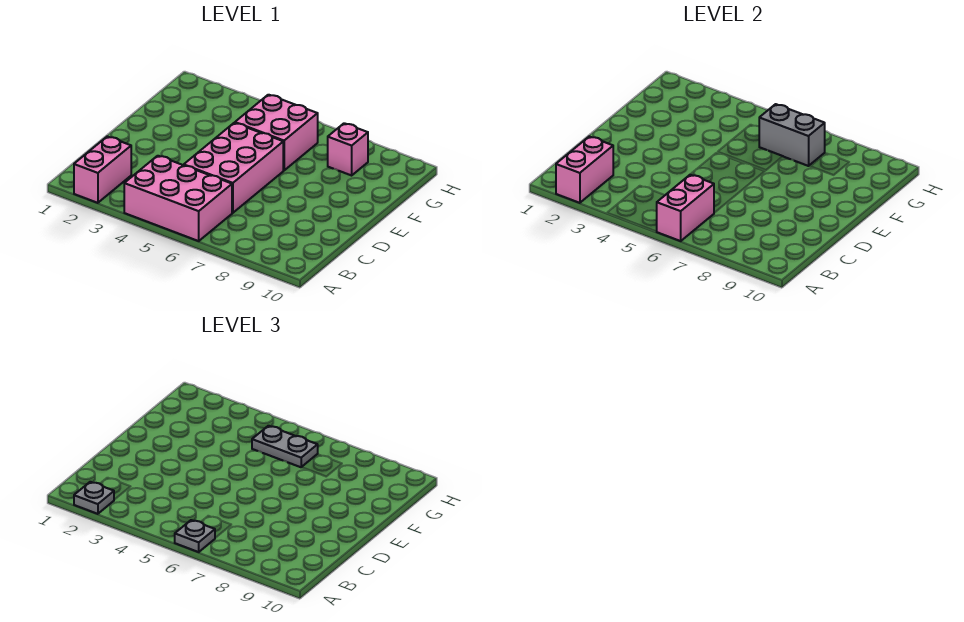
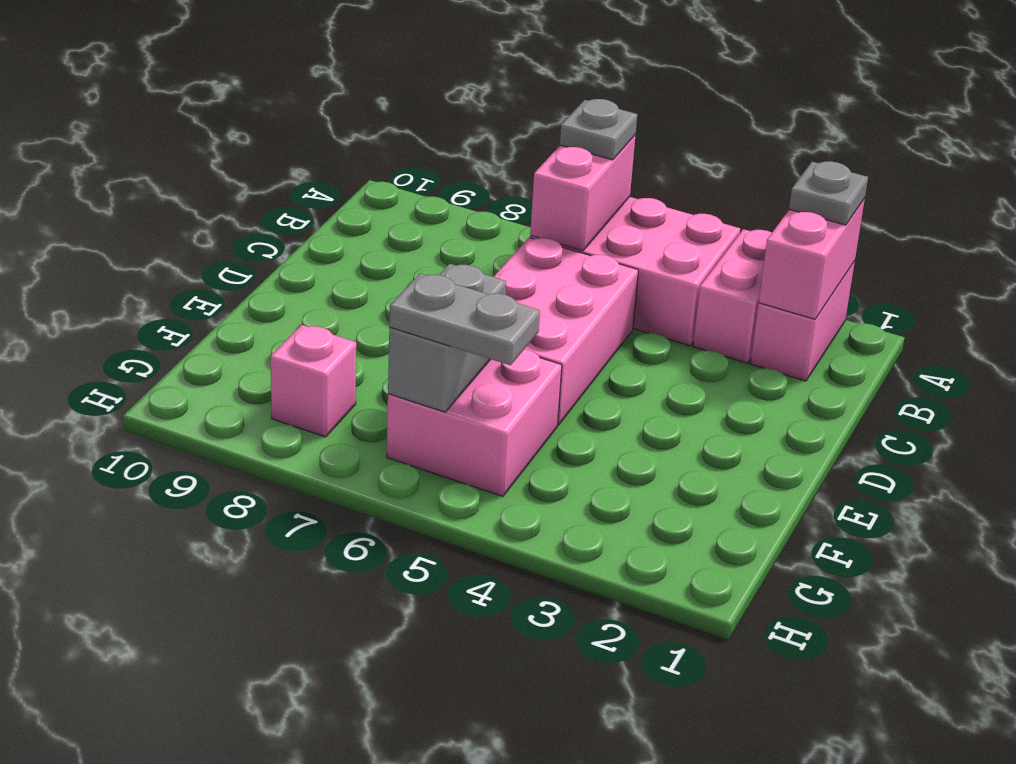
none -> pink brick A3:B3 level 1
grey brick G6:G7 level 2 -> grey brick F6:G6 level 2

